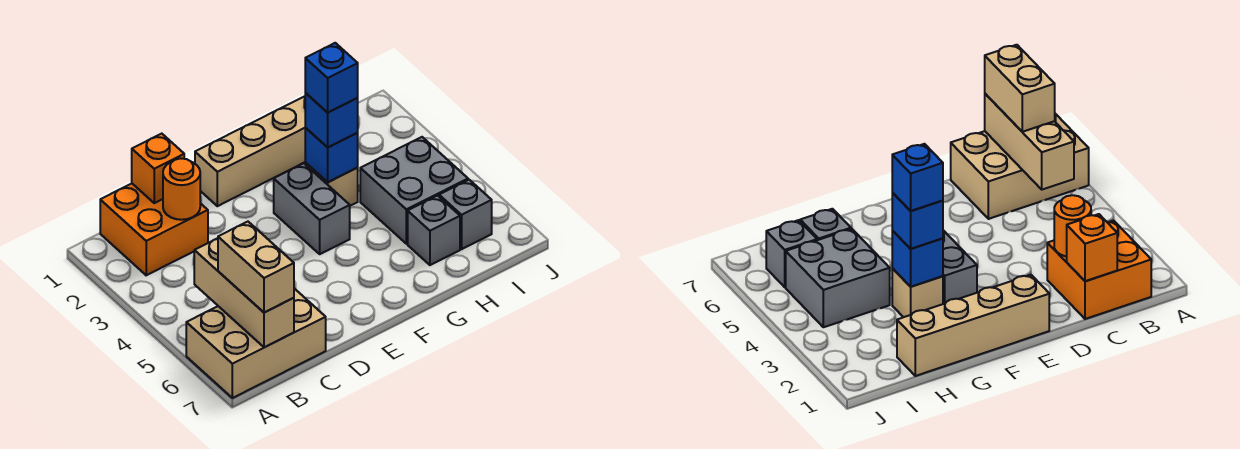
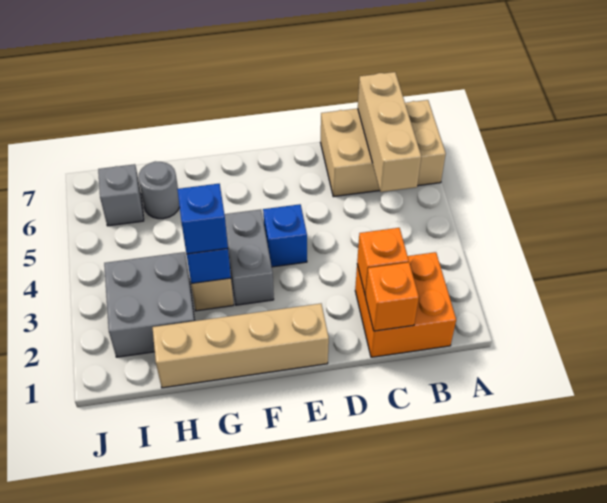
tan brick B6:B7 level 3 -> none
orange round brick C2 level 2 -> orange brick C2 level 2
blue brick G3 level 4 -> blue brick E4 level 1
grey brick H4:I5 level 1 -> grey brick H2:I3 level 1
grey brick H6 level 1 -> grey round brick H6 level 1

